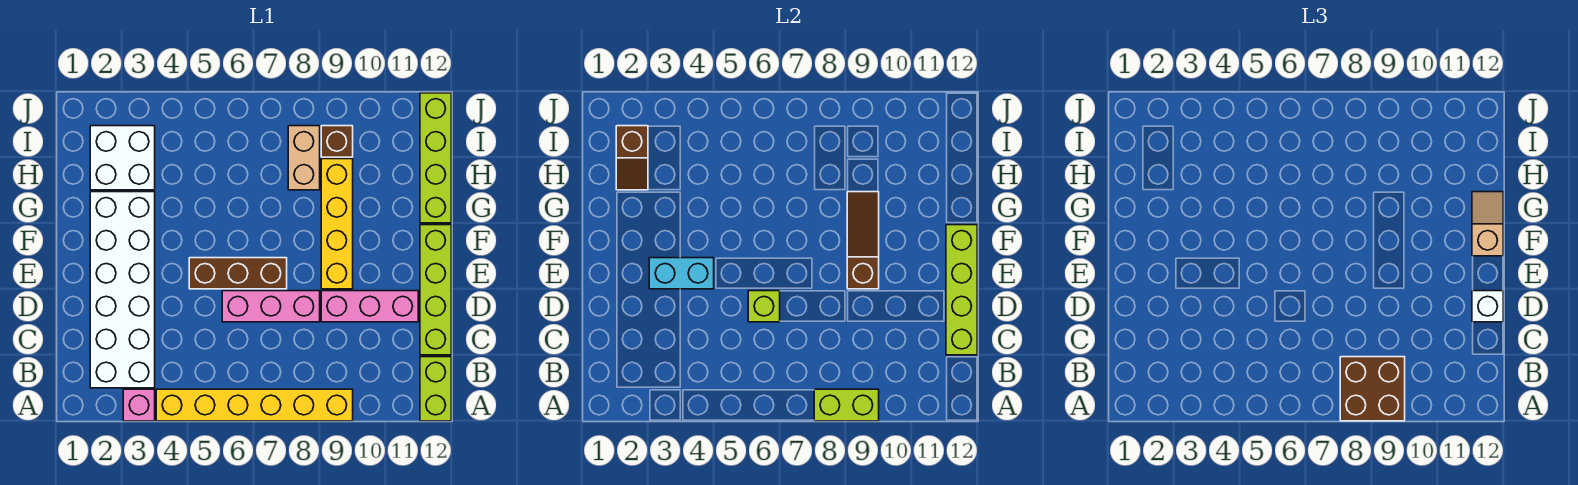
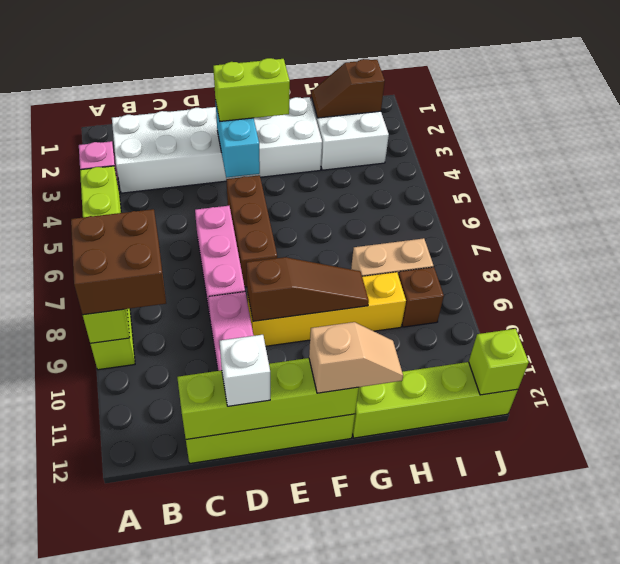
yellow brick A4:A9 level 1 -> lime brick A4:A9 level 1
lime brick A12:B12 level 1 -> lime brick E3:F3 level 3
lime brick D6 level 2 -> lime brick J12 level 2

